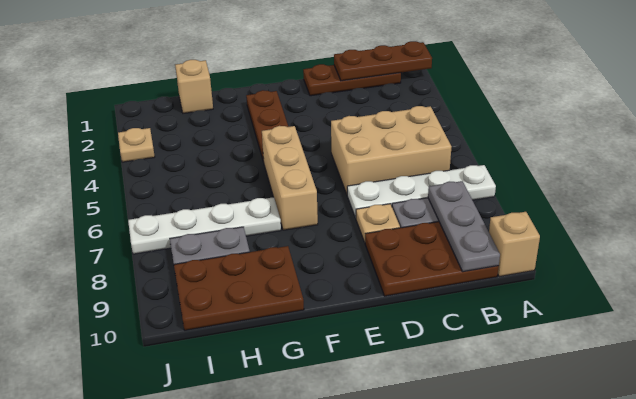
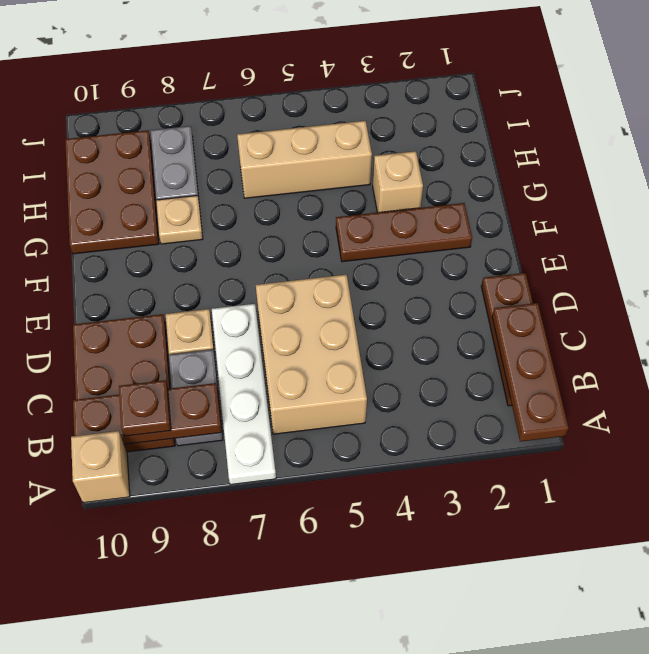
grey plate B8:B10 level 2 -> brown plate B8:B10 level 2
none -> brown plate B9 level 3
tan brick F5:F7 level 1 -> tan brick H4:H6 level 1
white plate G7:J7 level 1 -> none
tan brick H1 level 1 -> tan brick G3 level 1
tan plate J3 level 1 -> tan plate G8 level 1

